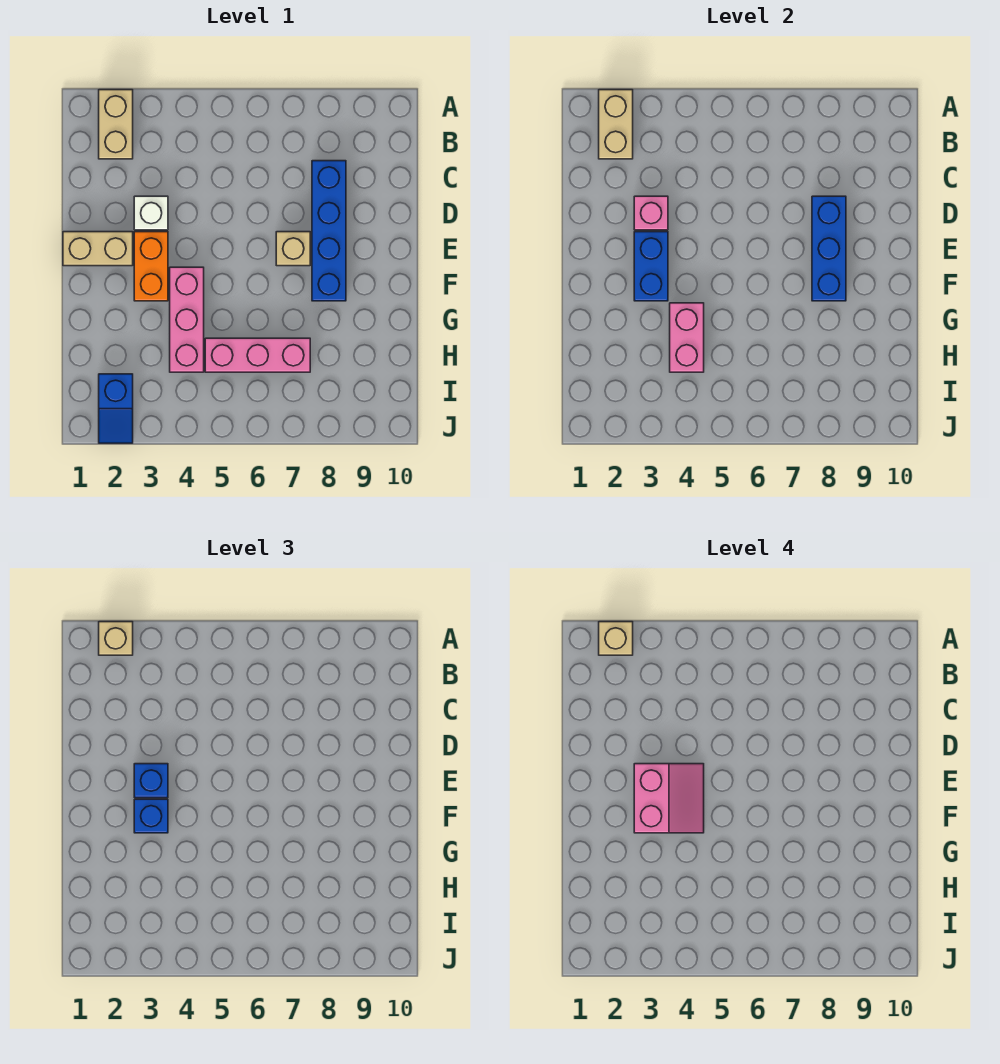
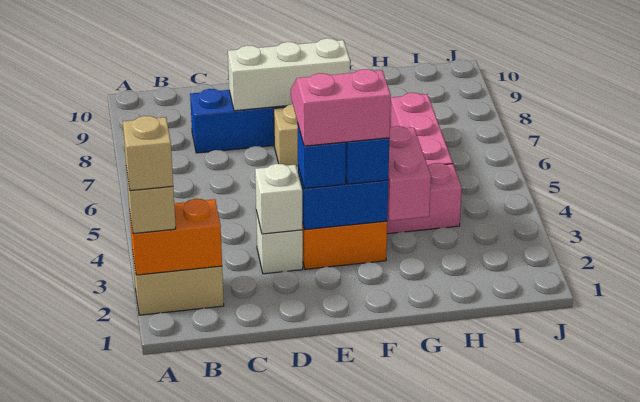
tan brick A2:B2 level 2 -> orange brick A2:B2 level 2
pink brick D3 level 2 -> white brick D3 level 2
blue brick D8:F8 level 2 -> white brick D8:F8 level 2
tan brick E1:E2 level 1 -> none
pink brick G4:H4 level 2 -> pink brick G3:G4 level 2
blue slope I2:J2 level 1 top I -> none

